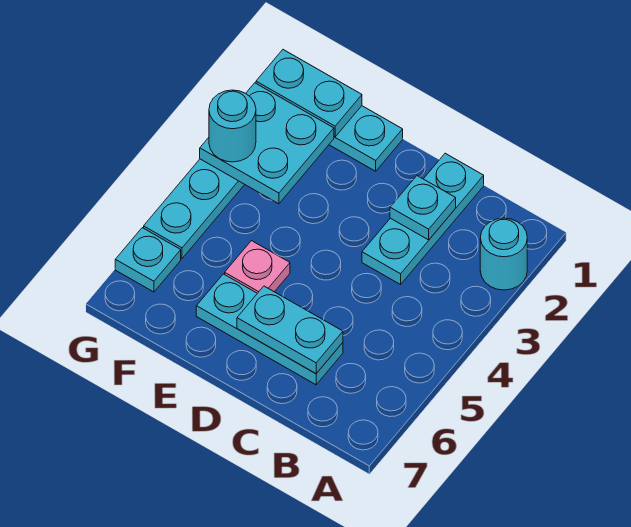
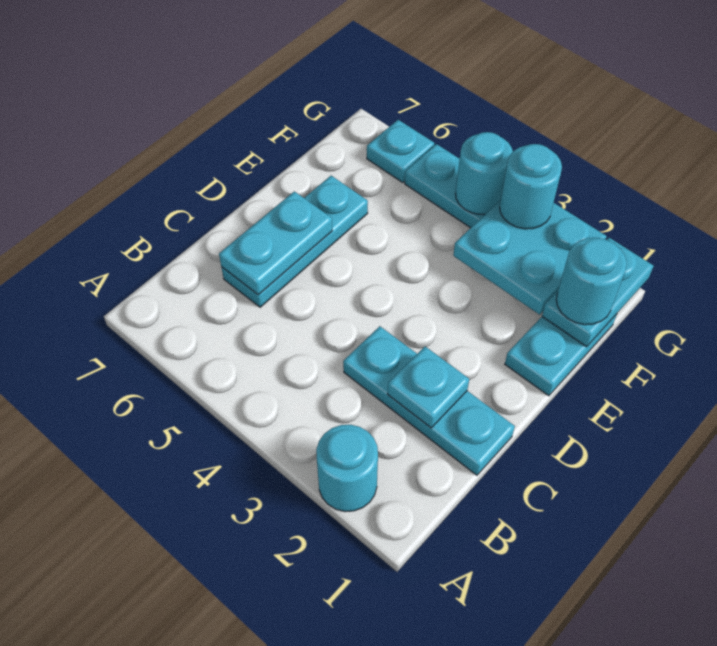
pink plate E5 level 1 -> none
none -> cyan round brick F1 level 3
none -> cyan round brick G4 level 2

